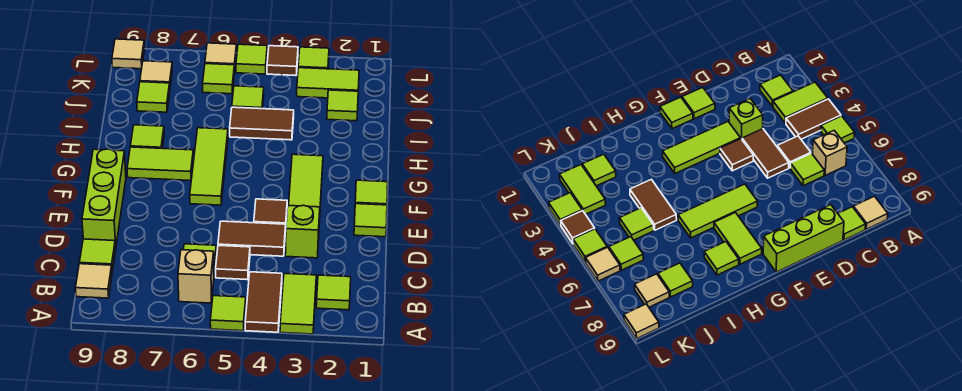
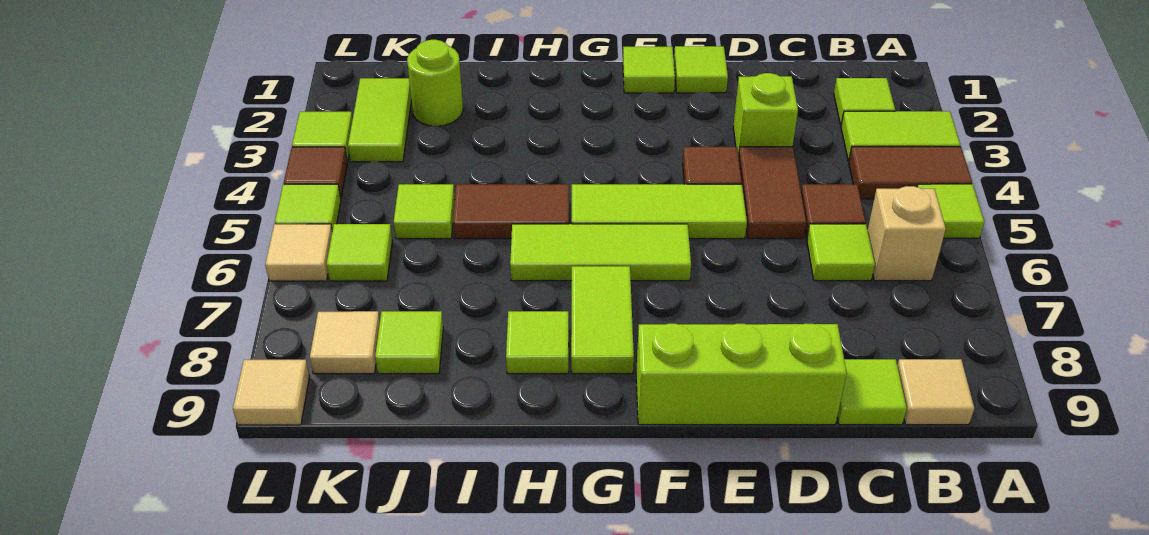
lime tile E3:G3 level 1 -> lime tile E5:G5 level 1
brown tile I4:I5 level 1 -> brown tile H5:I5 level 1
lime tile J2 level 1 -> lime round brick J2 level 1

